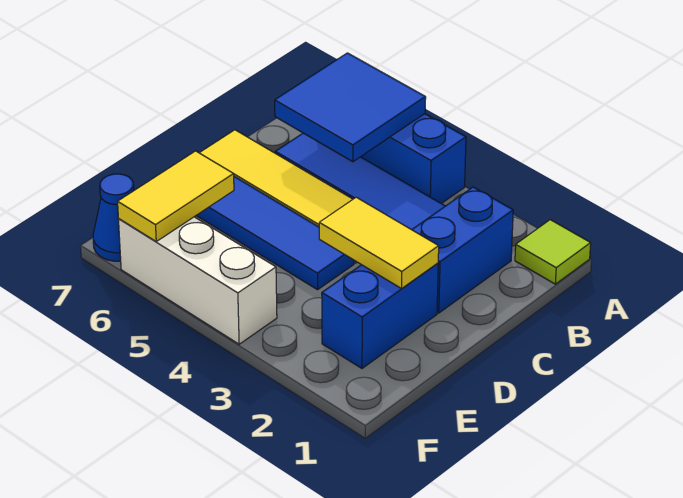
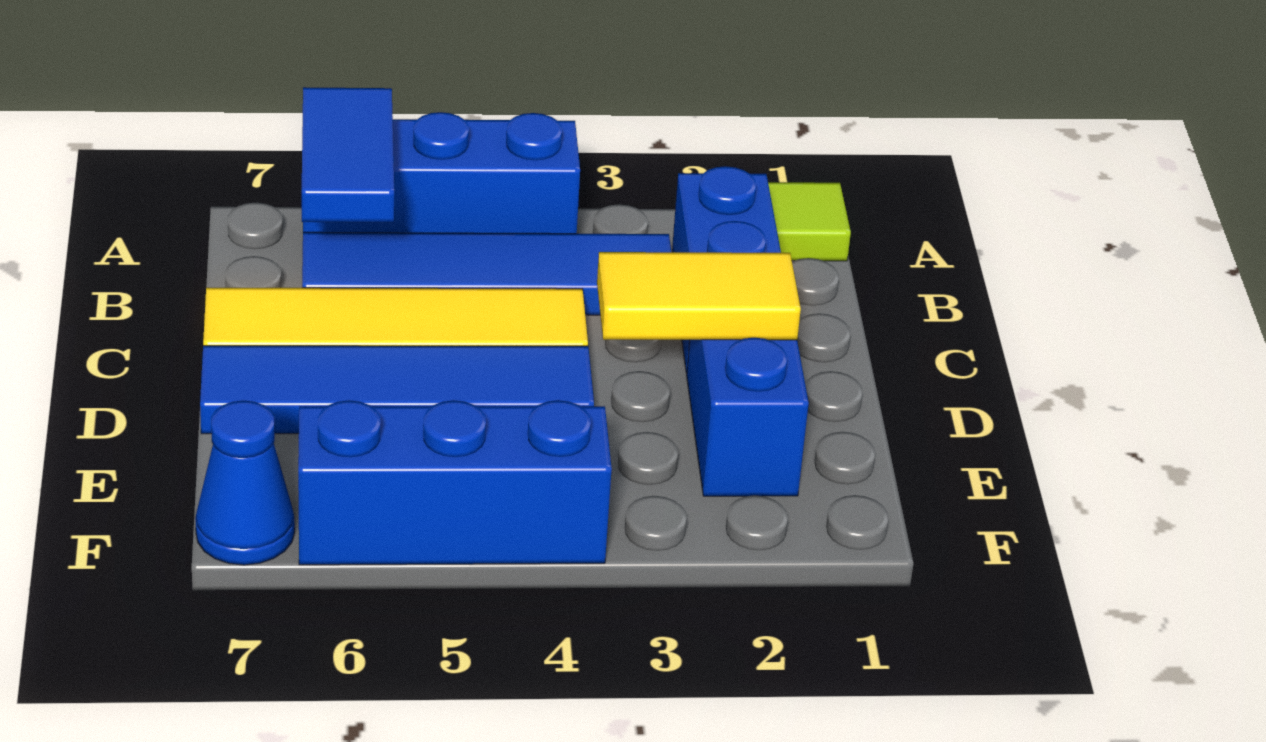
blue tile A5:B6 level 2 -> blue tile A6:B6 level 2
yellow tile E6:F6 level 2 -> none
white brick F4:F6 level 1 -> blue brick F4:F6 level 1

